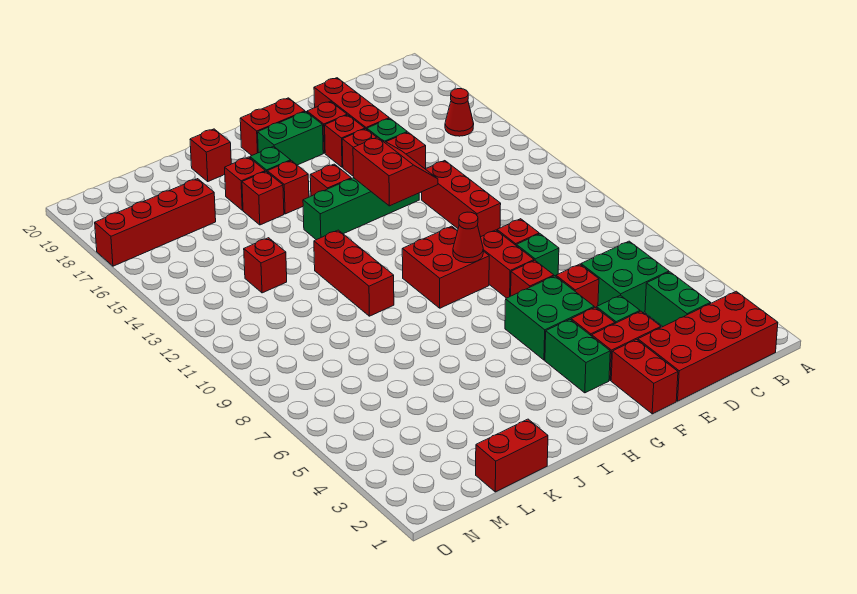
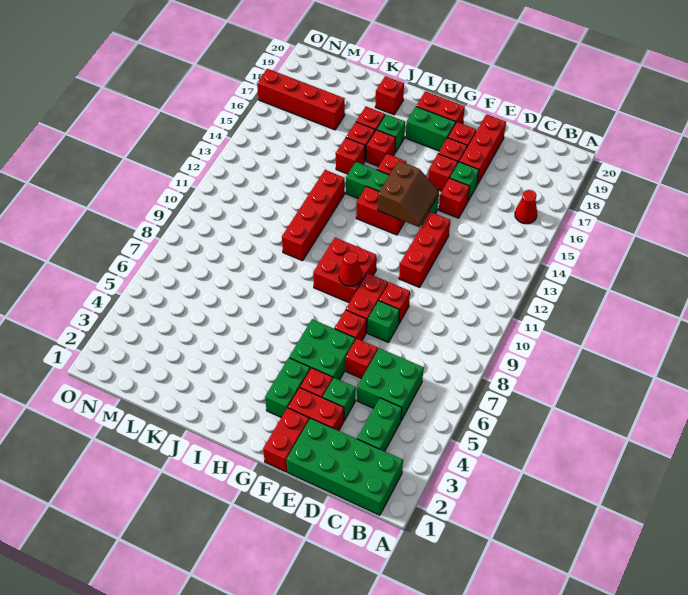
red brick B1:E2 level 1 -> green brick B1:E2 level 1
red slope F13:G14 level 2 top G -> brown slope F13:G14 level 2 top G
red brick J10:J12 level 1 -> red brick J10:J13 level 1
red brick K1:L1 level 1 -> red brick G13:H13 level 1
red brick L13 level 1 -> red brick J15 level 1

